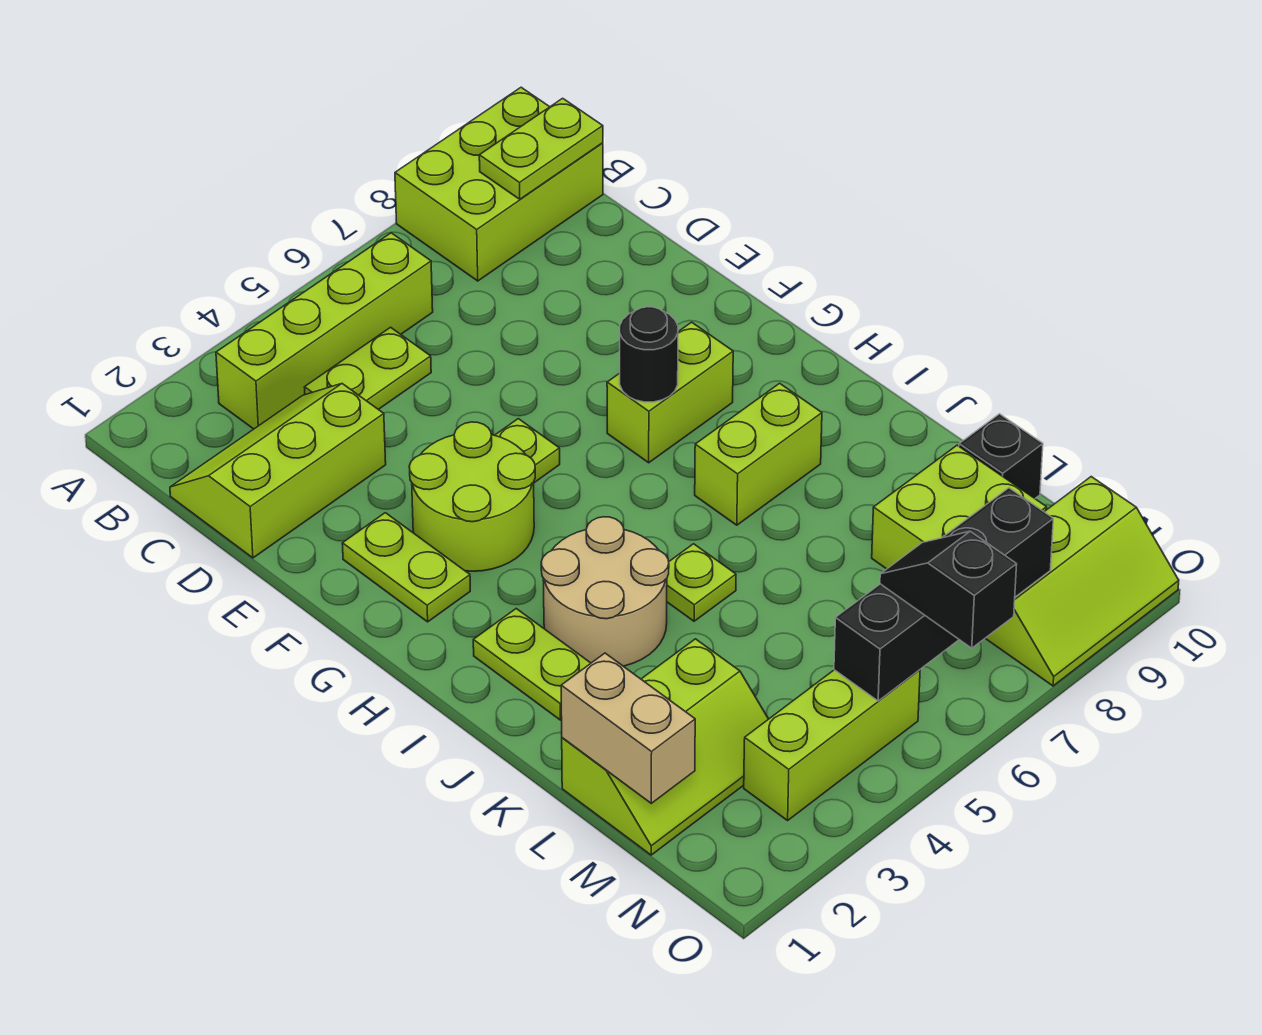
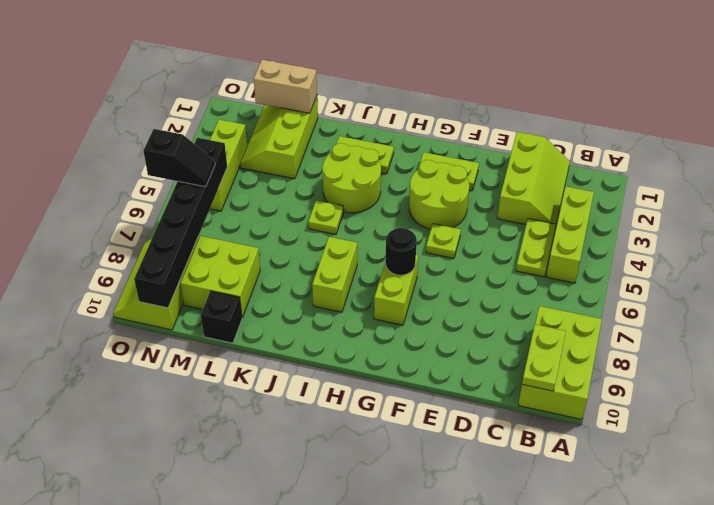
lime brick B3:B6 level 1 -> lime brick B3:B5 level 1
tan round brick I3:J4 level 1 -> lime round brick I3:J4 level 1
black brick N5:N8 level 2 -> black brick N5:N10 level 2

